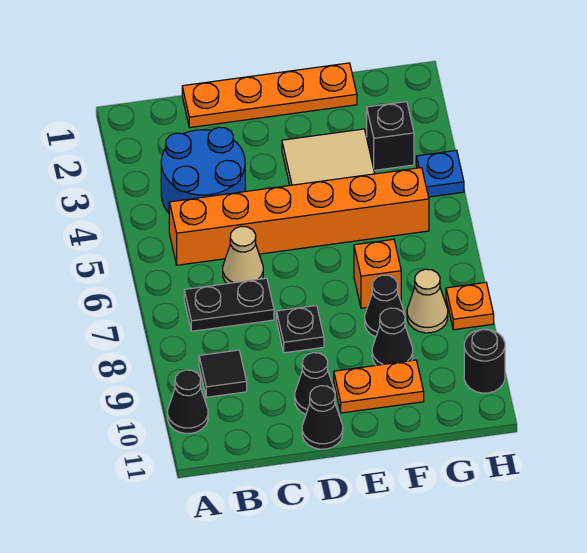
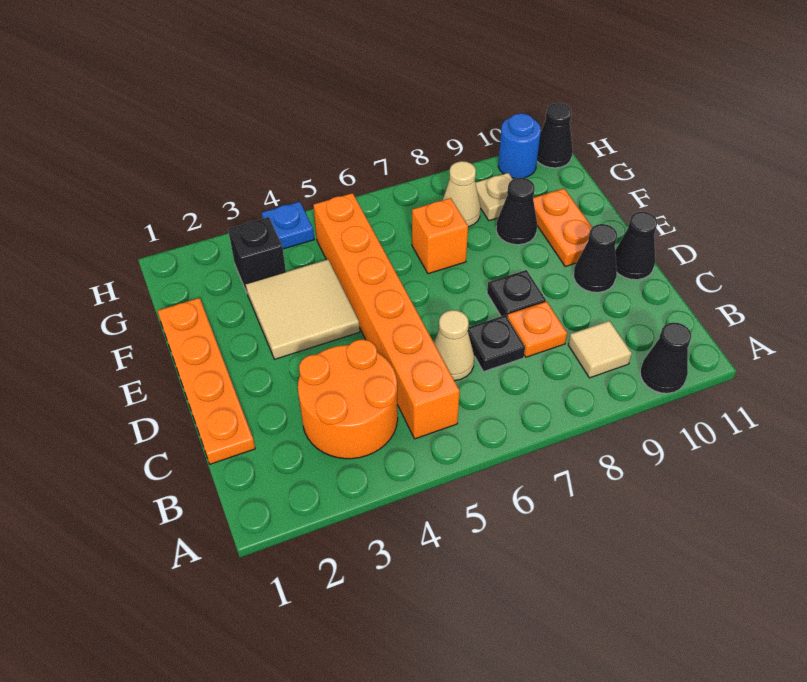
blue round brick B3:C4 level 1 -> orange round brick B3:C4 level 1
black plate B7:C7 level 1 -> black plate C7 level 1
black tile B9 level 1 -> tan tile B9 level 1
black cone F8 level 1 -> black cone H11 level 1
none -> tan plate G9 level 1
orange plate H8 level 1 -> orange plate C8 level 1
black round brick H10 level 1 -> blue round brick H10 level 1

